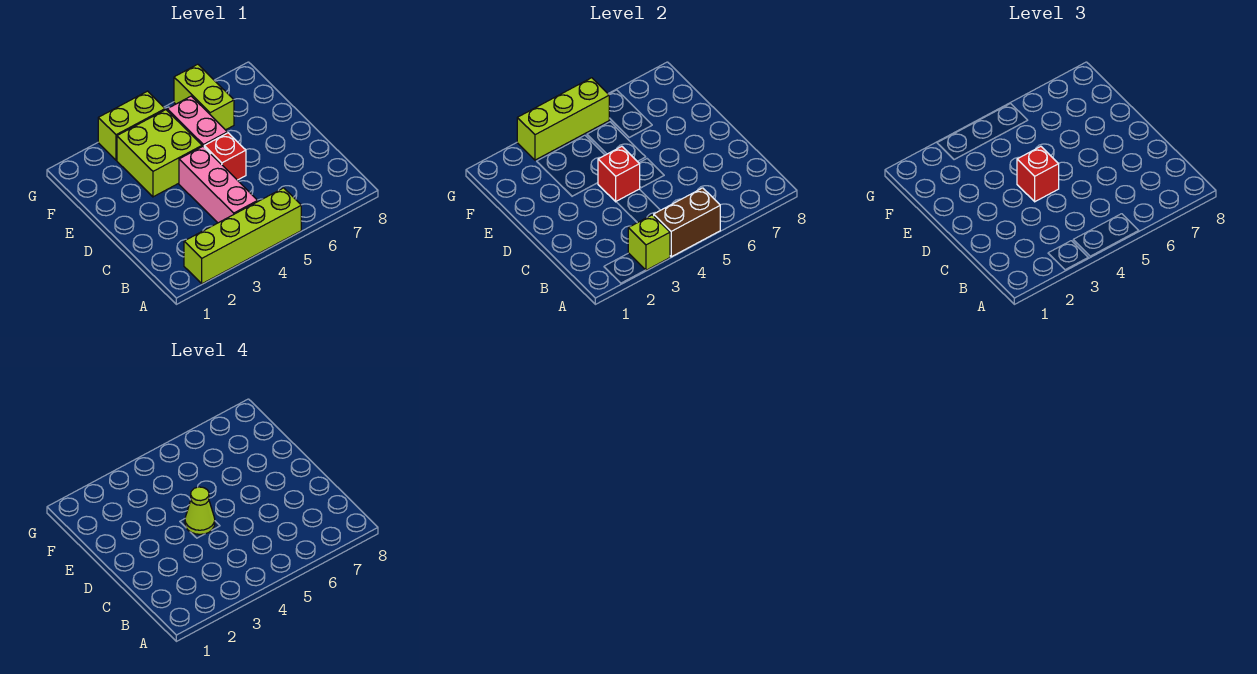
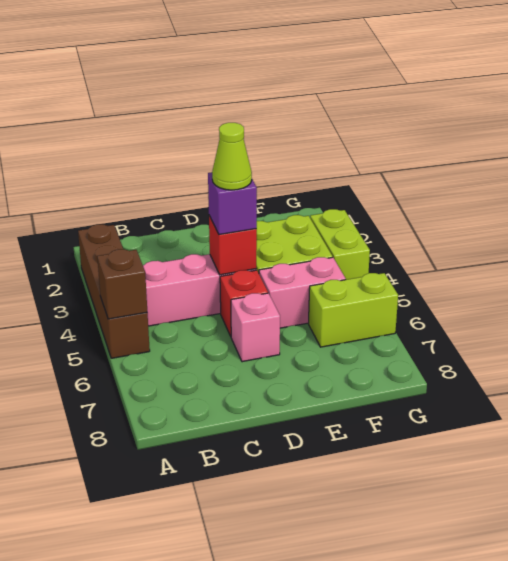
lime brick A2:A5 level 1 -> brown brick A2:A5 level 1
lime brick A3 level 2 -> none
brown brick A4:A5 level 2 -> brown brick A5 level 2
red brick D4 level 3 -> purple brick D4 level 3
none -> pink brick D6 level 1
lime brick G3:G5 level 2 -> none

